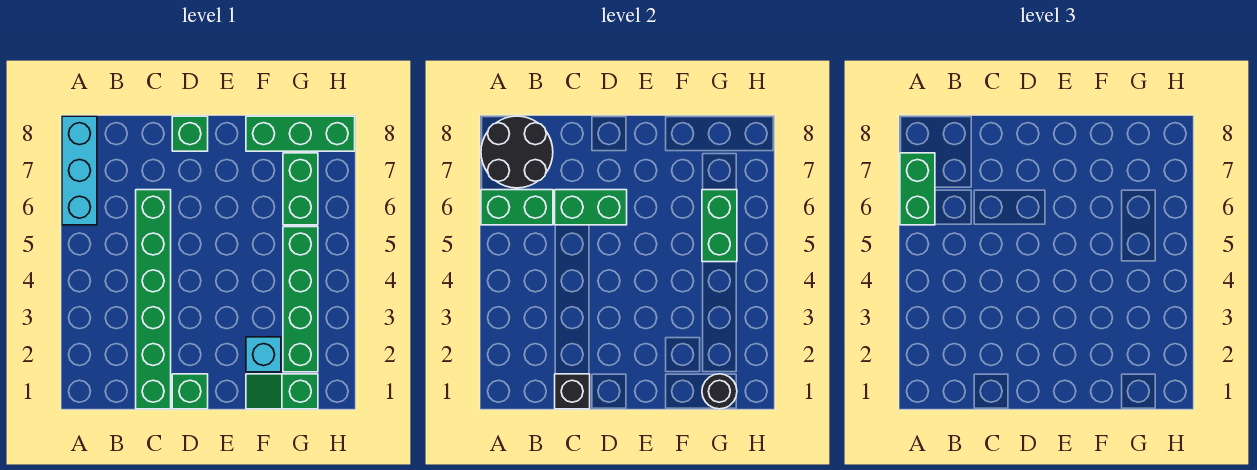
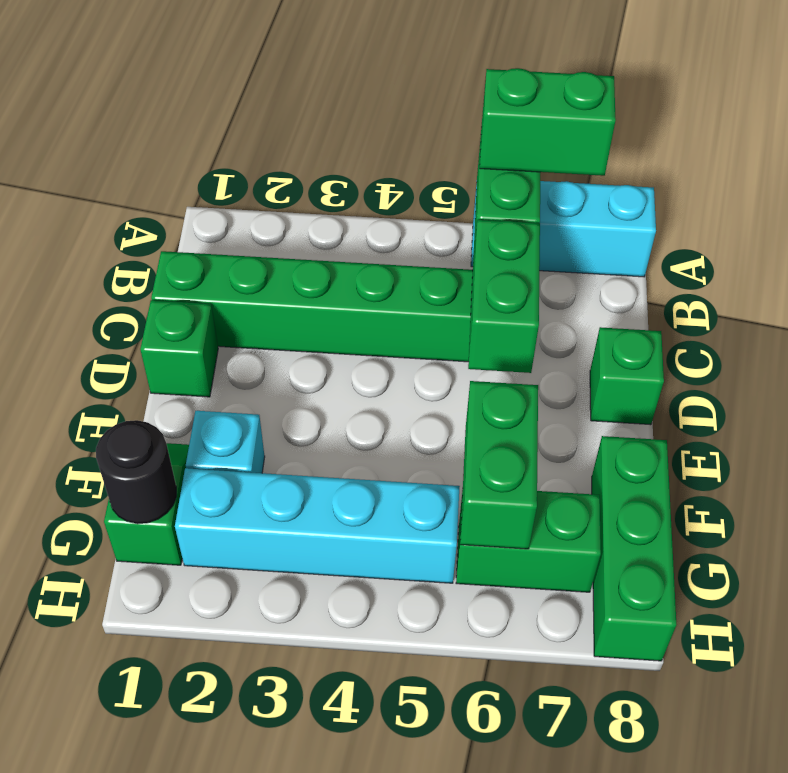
black round brick A7:B8 level 2 -> none
black brick C1 level 2 -> none
green brick G2:G5 level 1 -> cyan brick G2:G5 level 1
green brick G5:G6 level 2 -> green brick F6:G6 level 2

